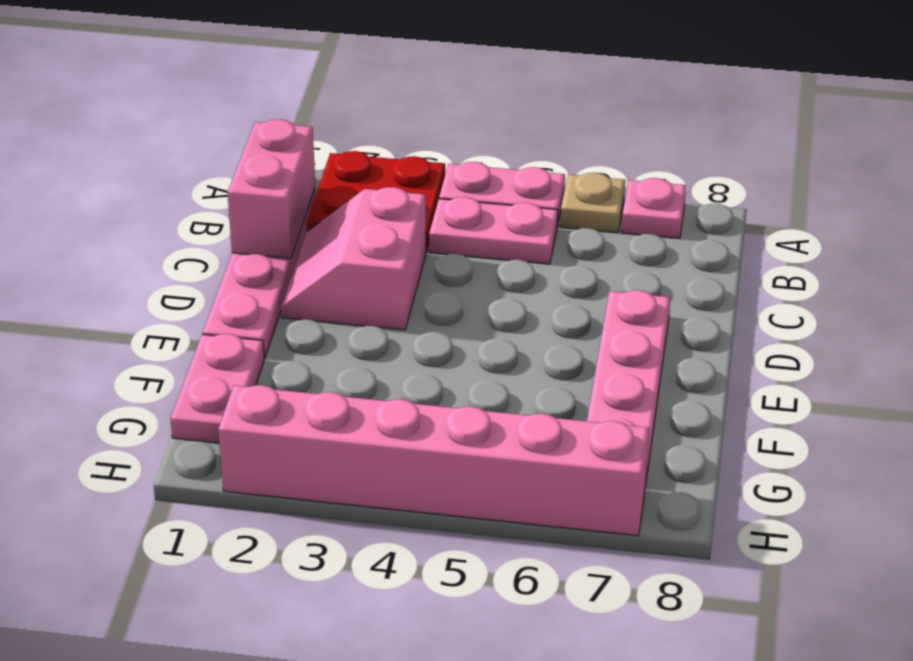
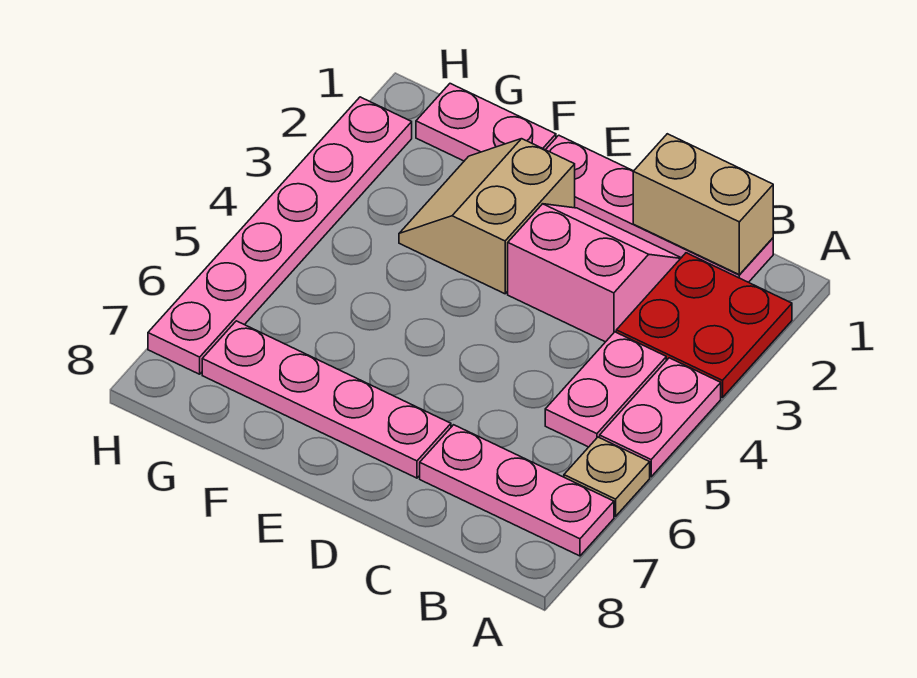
pink plate A7 level 1 -> pink plate A7:C7 level 1
pink brick B1:C1 level 2 -> tan brick B1:C1 level 2
none -> tan slope E2:F3 level 1 top E
pink brick H2:H7 level 1 -> pink plate H2:H7 level 1

